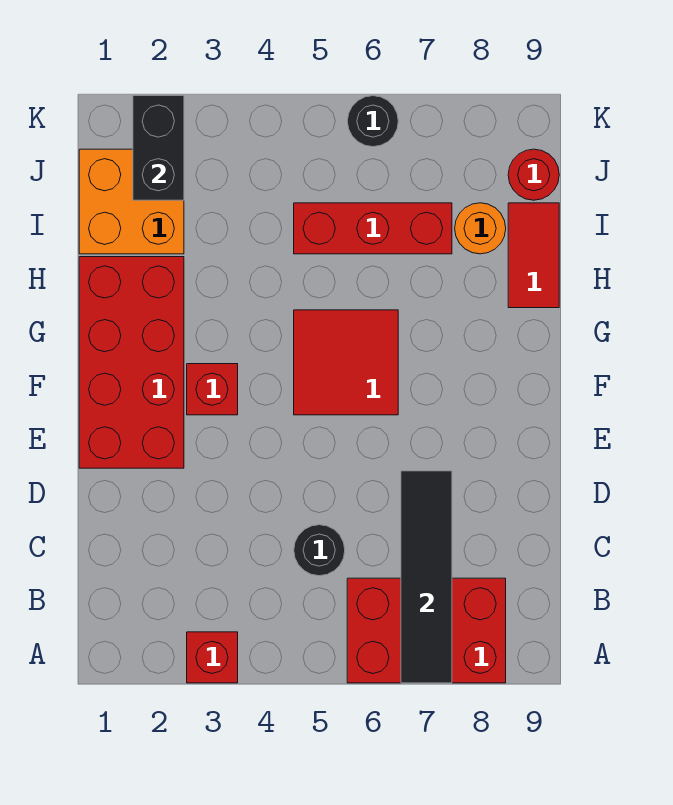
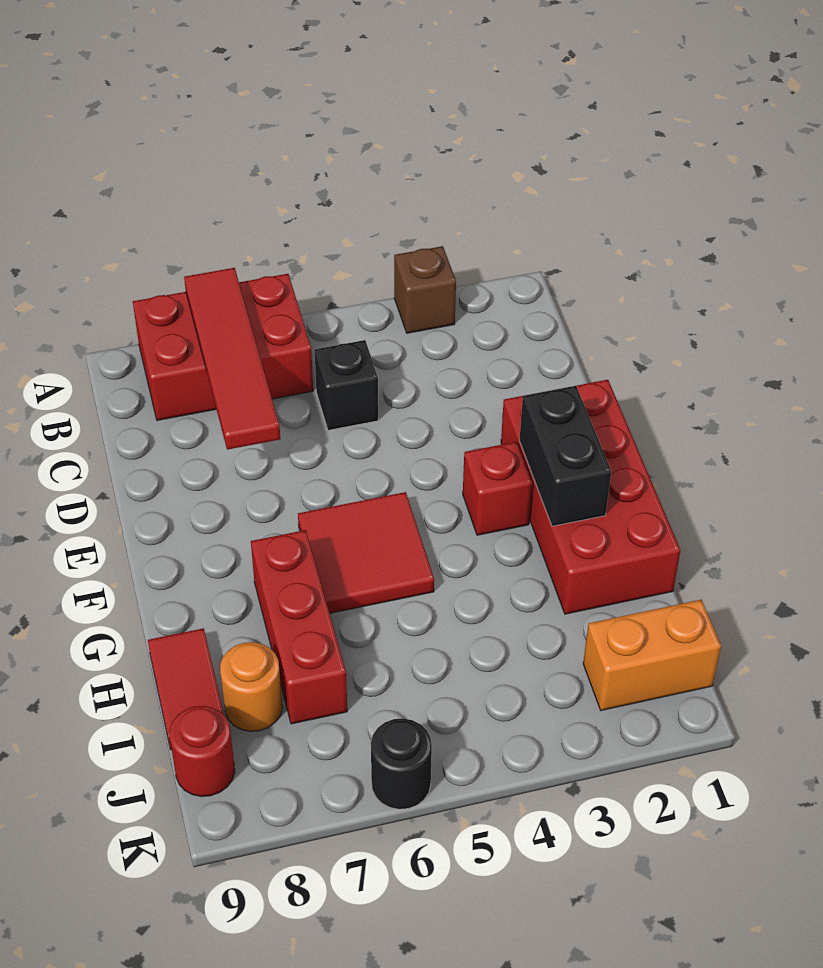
red brick A3 level 1 -> brown brick A3 level 1
black tile A7:D7 level 2 -> red tile A7:D7 level 2
black round brick C5 level 1 -> black brick C5 level 1
orange brick I1:J2 level 1 -> orange brick J1:J2 level 1
red brick I5:I7 level 1 -> red brick G7:I7 level 1
black brick J2:K2 level 2 -> black brick F2:G2 level 2

